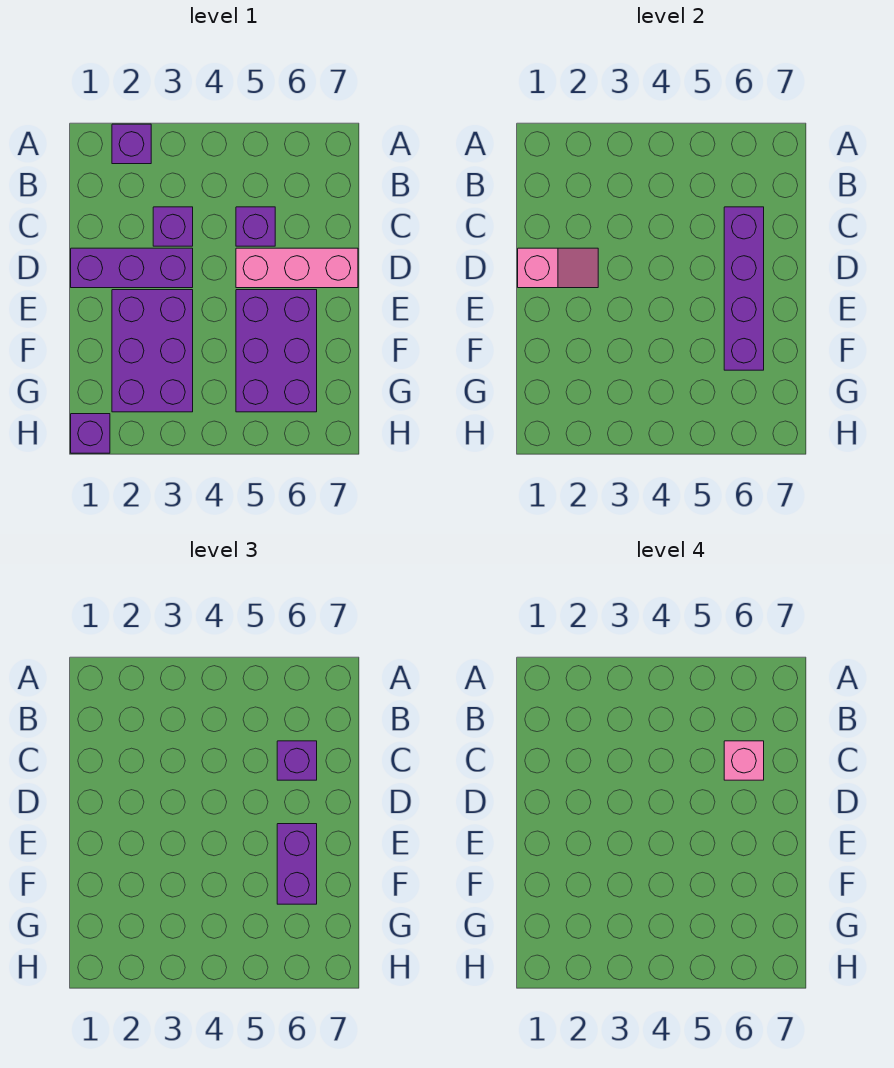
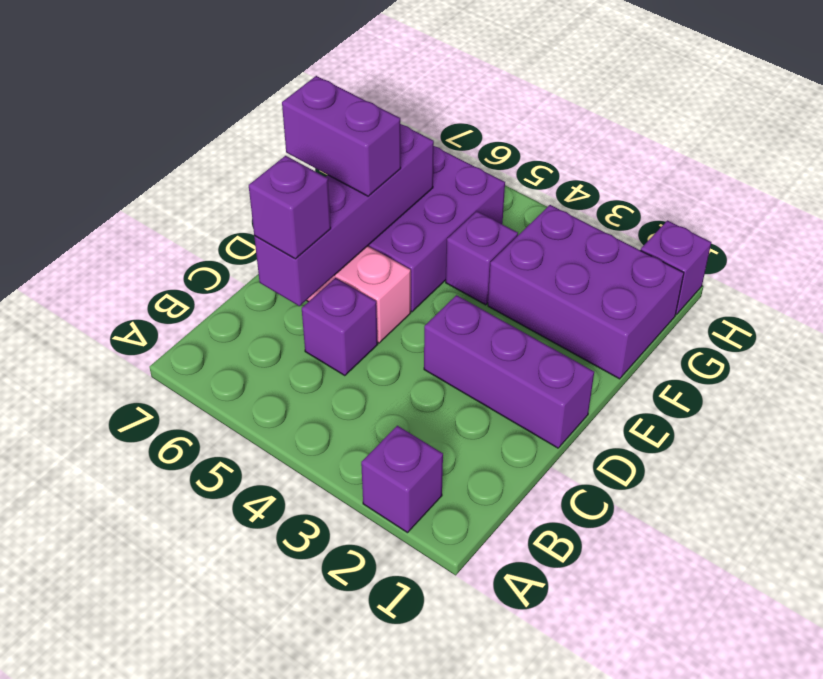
purple brick C3 level 1 -> purple brick F4 level 1
pink brick C6 level 4 -> none
pink slope D1:D2 level 2 top 1 -> none
purple brick E2:G3 level 1 -> purple brick F1:G3 level 1
purple brick E6:F6 level 3 -> purple brick E6:E7 level 3

